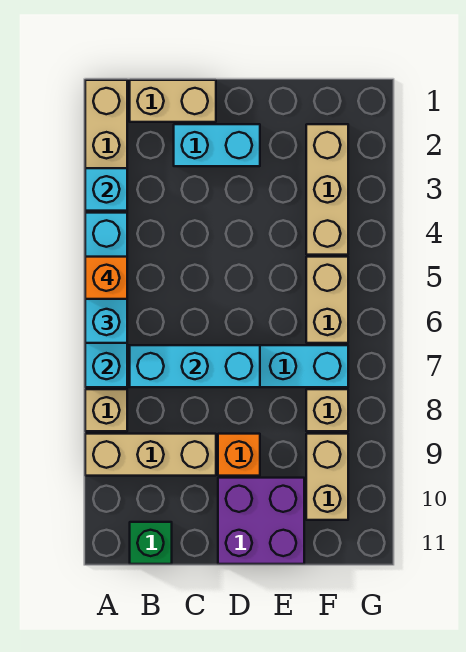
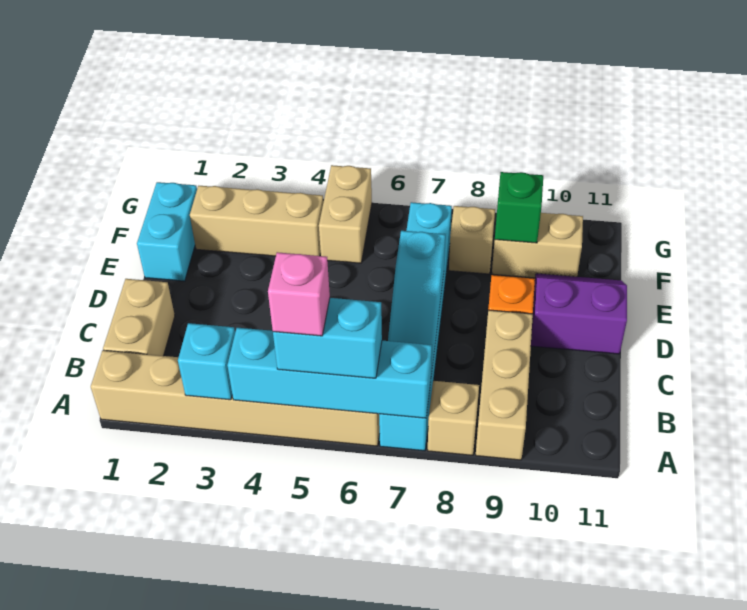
orange brick A5 level 4 -> pink brick A5 level 4
cyan brick B7:D7 level 2 -> cyan slope B7:D7 level 2 top D
green brick B11 level 1 -> green brick F9 level 2
cyan brick C2:D2 level 1 -> cyan brick E1:F1 level 1
purple brick D10:E11 level 1 -> purple slope D10:E11 level 1 top D
tan brick F5:F6 level 1 -> tan brick F5:G5 level 1

